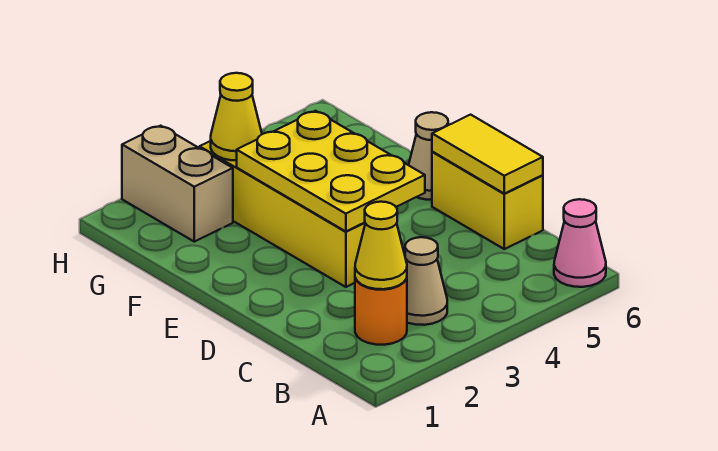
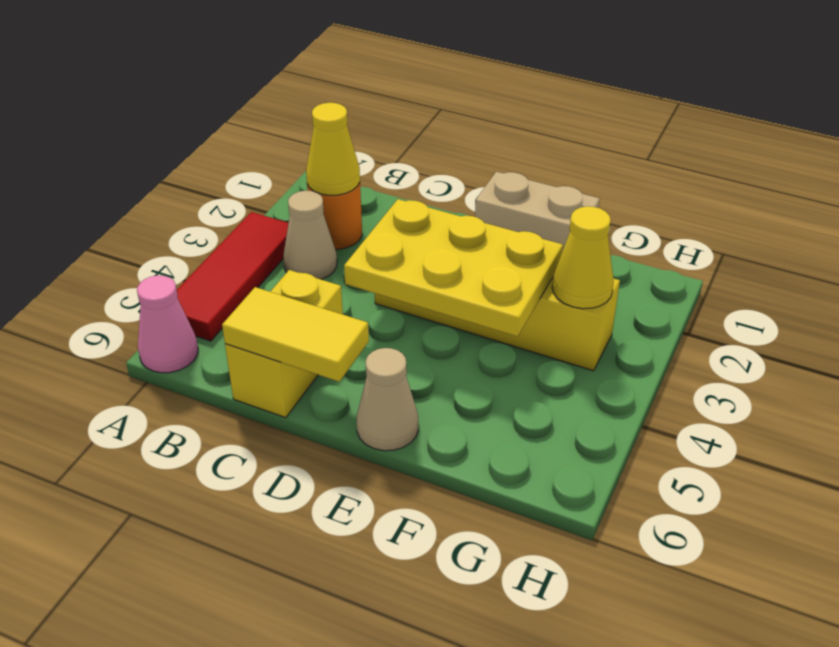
none -> red tile A3:A5 level 1
yellow brick C6:D6 level 1 -> yellow brick C5:C6 level 1
tan brick G2:H2 level 1 -> tan brick E1:F1 level 1

